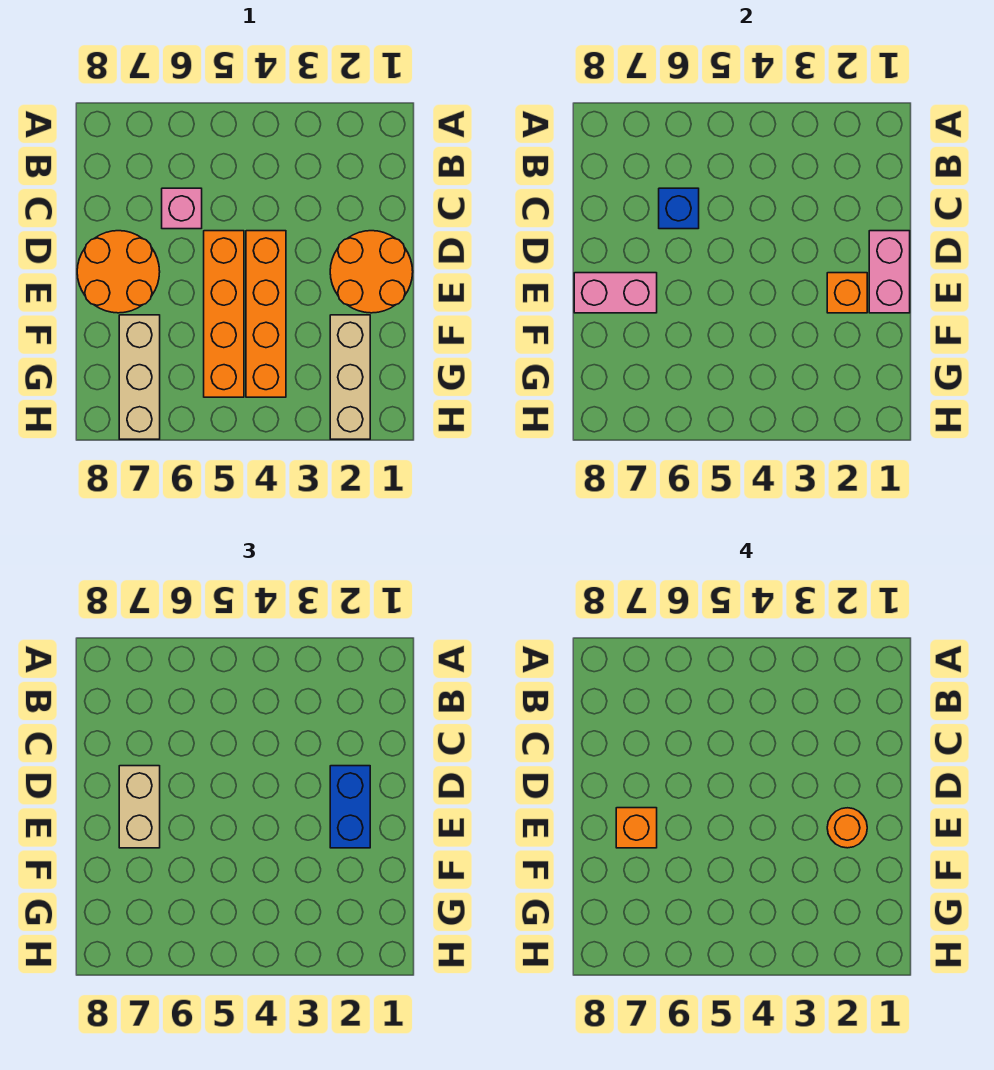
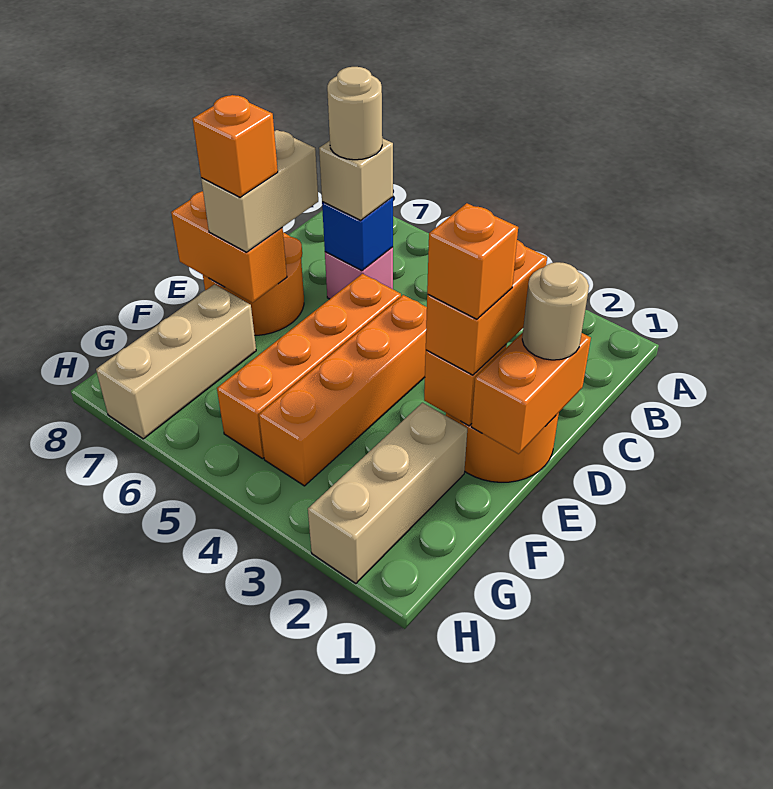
none -> tan brick C6 level 3
none -> tan round brick C6 level 4
pink brick D1:E1 level 2 -> orange brick D1:E1 level 2
none -> tan round brick D1 level 3
blue brick D2:E2 level 3 -> orange brick D2:E2 level 3
orange round brick E2 level 4 -> orange brick E2 level 4
pink brick E7:E8 level 2 -> orange brick E7:E8 level 2

